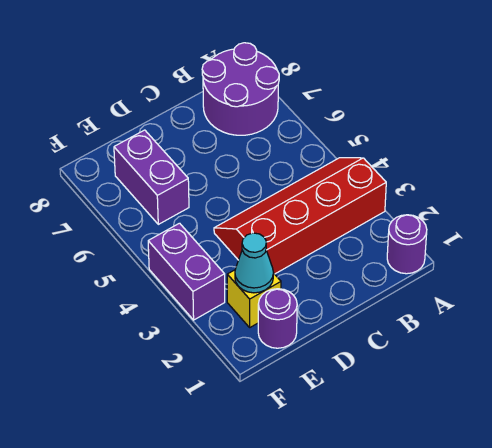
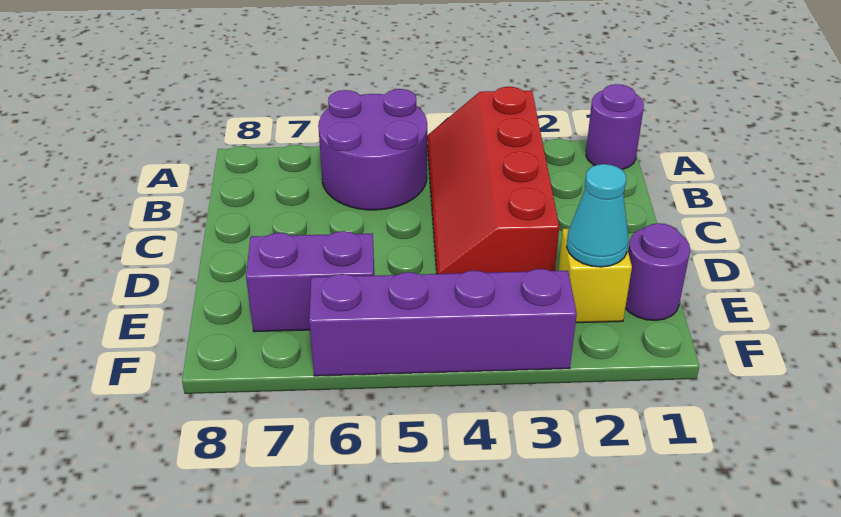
purple round brick A7:B8 level 1 -> purple round brick A5:B6 level 1
purple brick F3:F4 level 1 -> purple brick F3:F6 level 1

